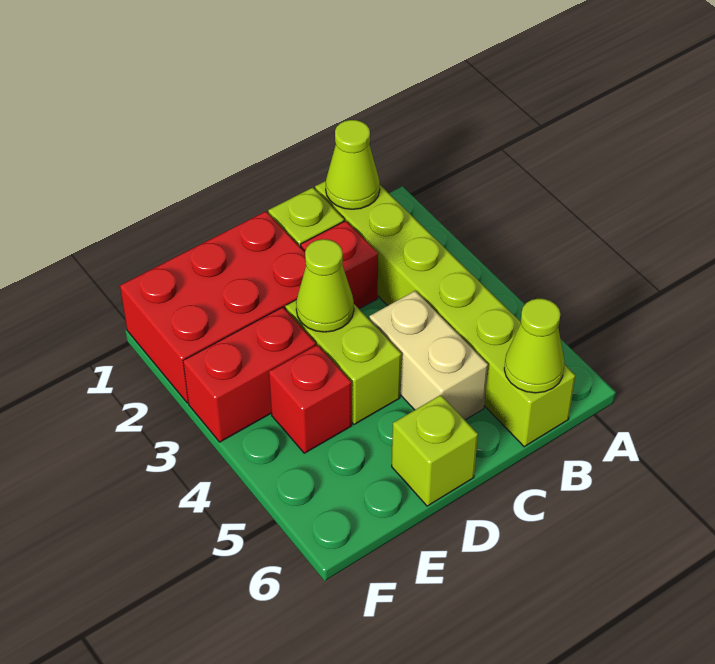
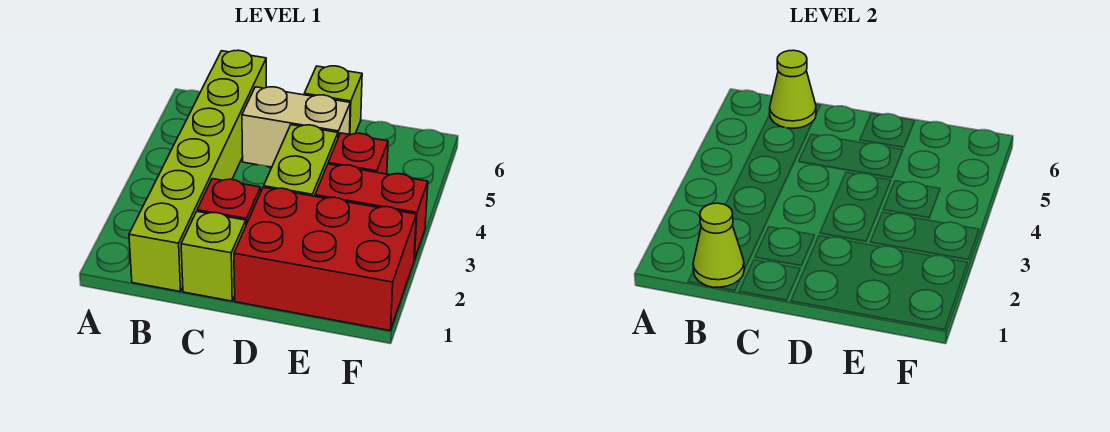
tan brick C4:C5 level 1 -> tan brick C5:D5 level 1
lime cone D3 level 2 -> none

